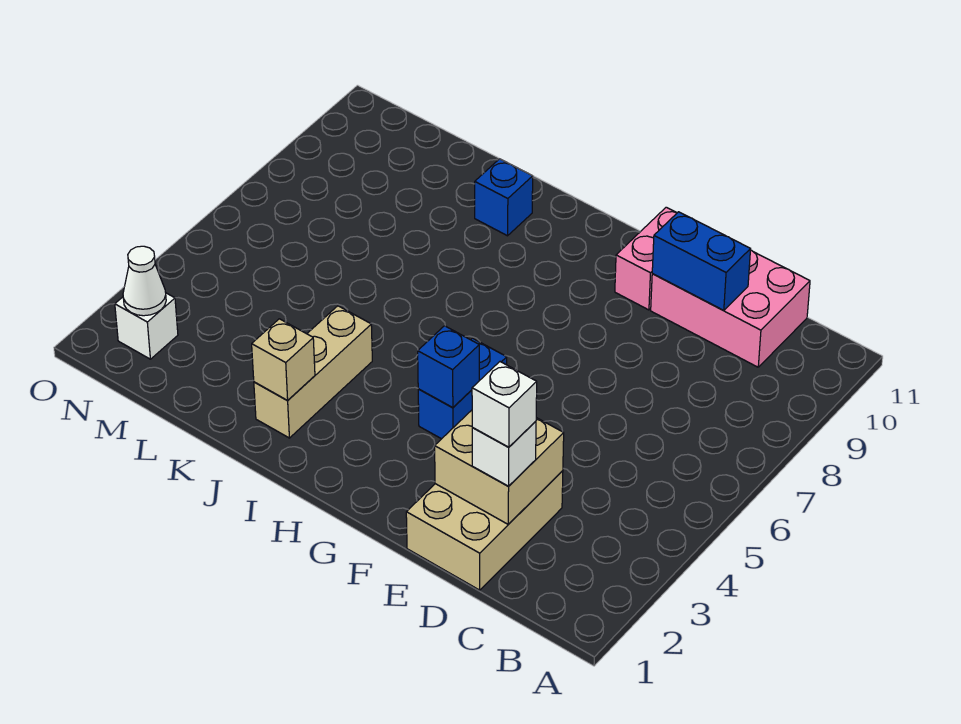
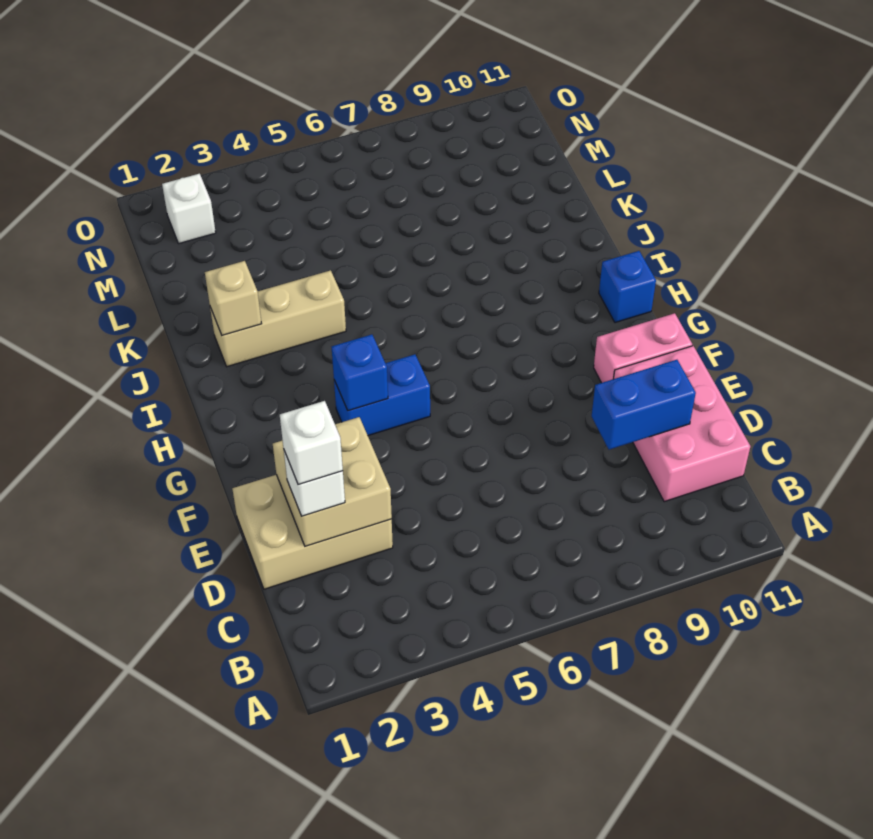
blue brick D10:E10 level 2 -> blue brick D9:D10 level 2
blue brick J10 level 1 -> blue brick H11 level 1
white cone N2 level 2 -> none

